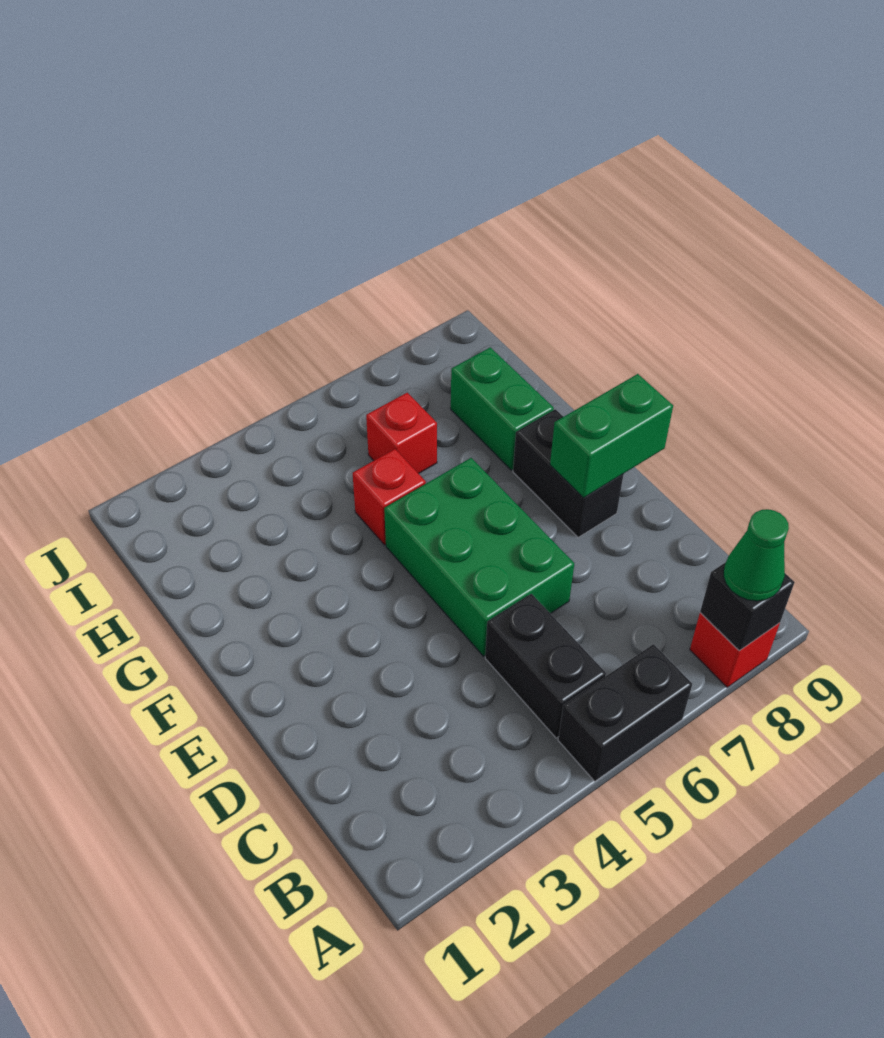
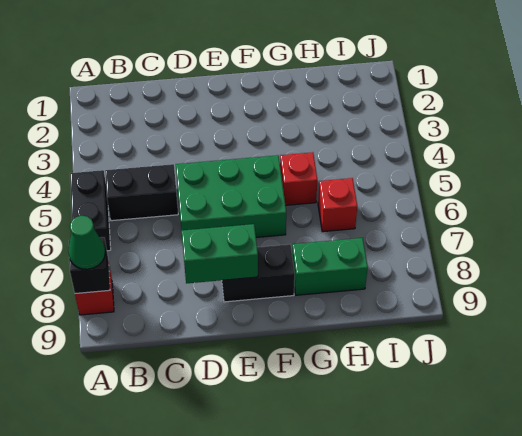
green brick E8:E9 level 2 -> green brick D8:E8 level 2

